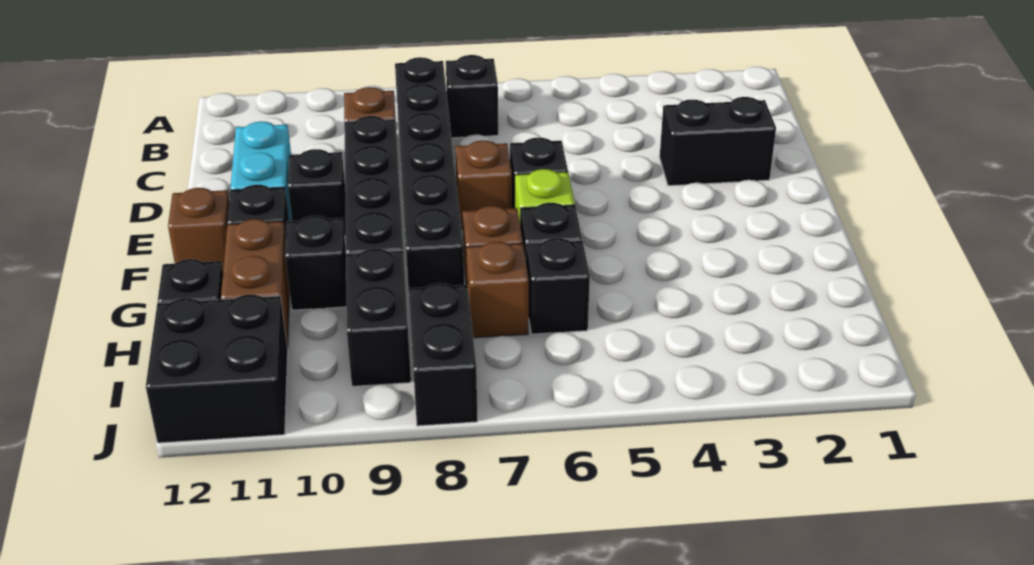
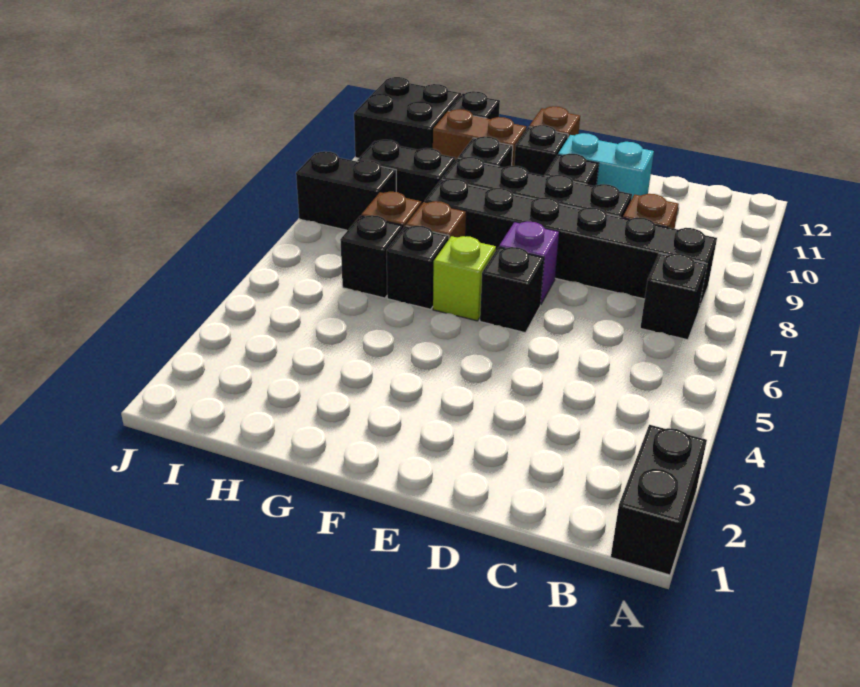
black brick D2:D3 level 1 -> black brick A1:A2 level 1
brown brick E7 level 1 -> purple brick E7 level 1

